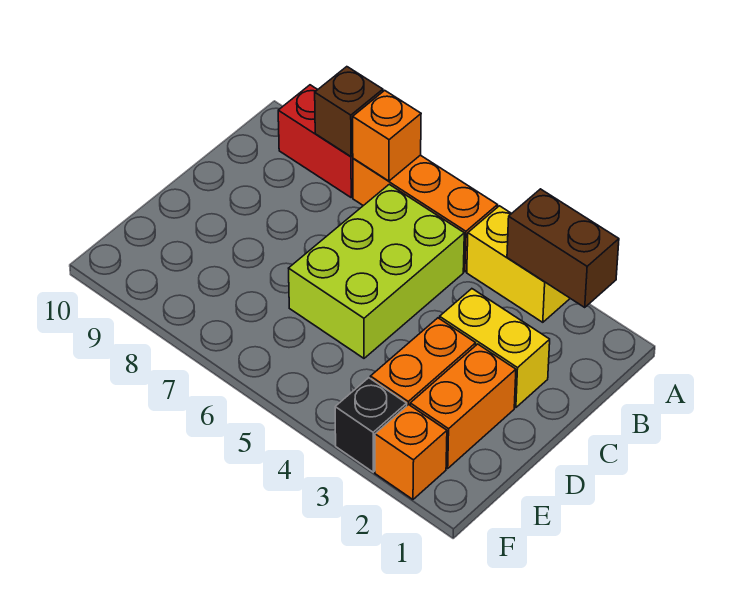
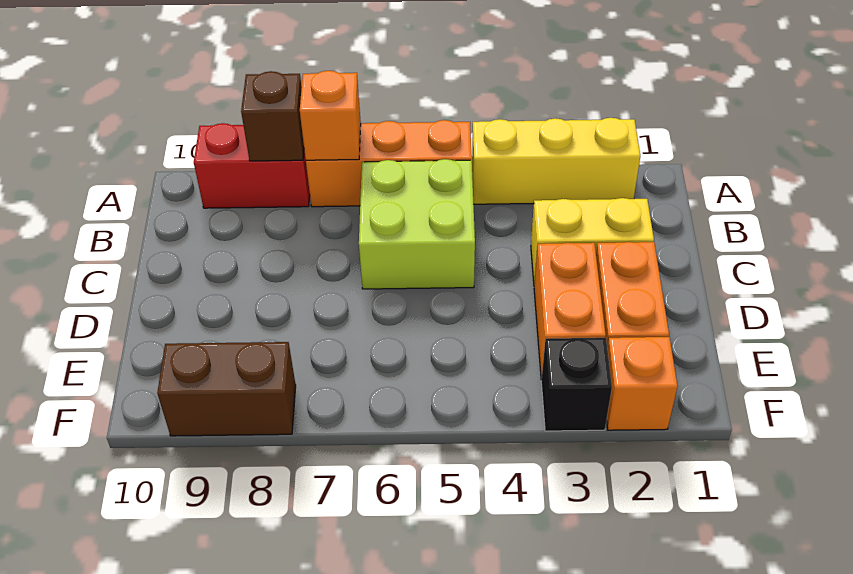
brown brick A2:A3 level 2 -> brown brick F8:F9 level 1
yellow brick A3:A4 level 1 -> yellow brick A2:A4 level 1
lime brick B5:D6 level 1 -> lime brick B5:C6 level 1

